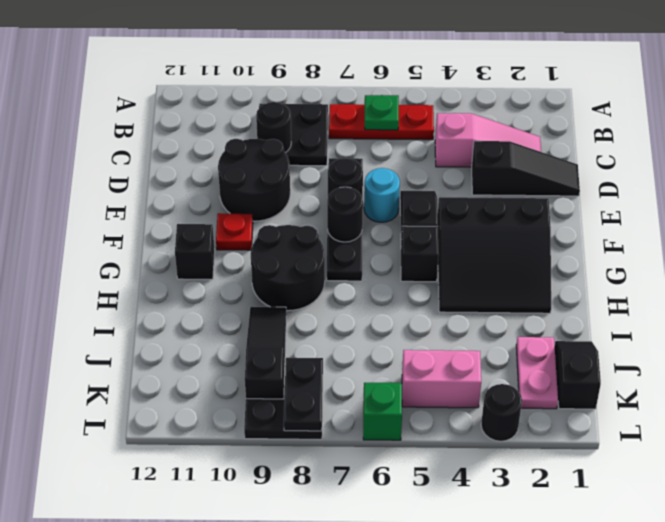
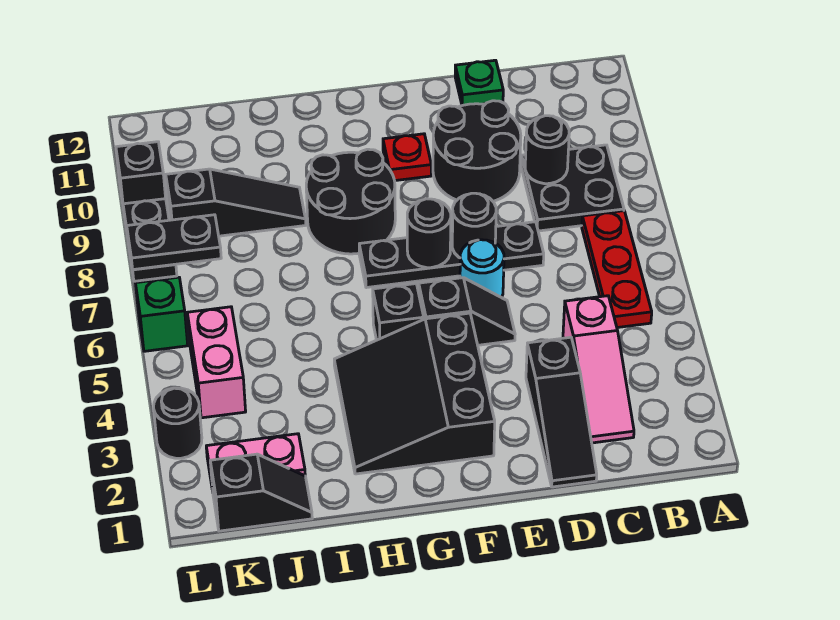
green plate B6 level 2 -> green plate D12 level 1
black brick G11 level 1 -> black brick L10 level 1

